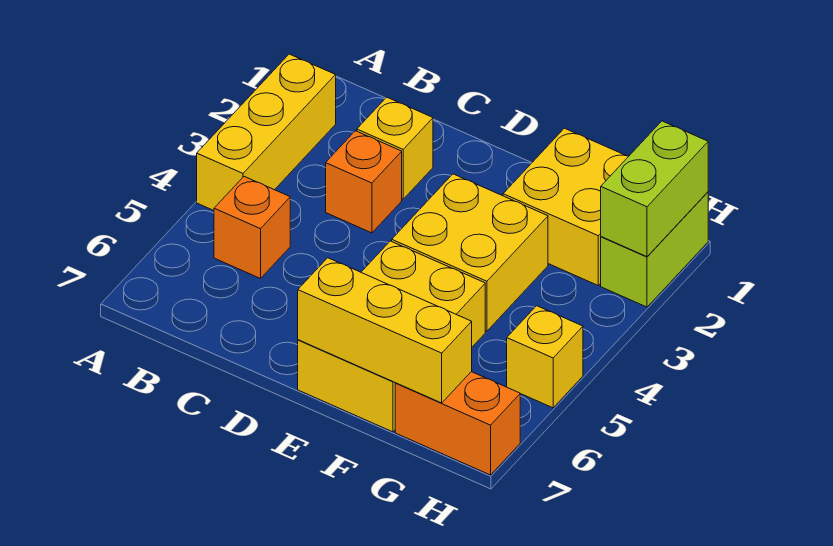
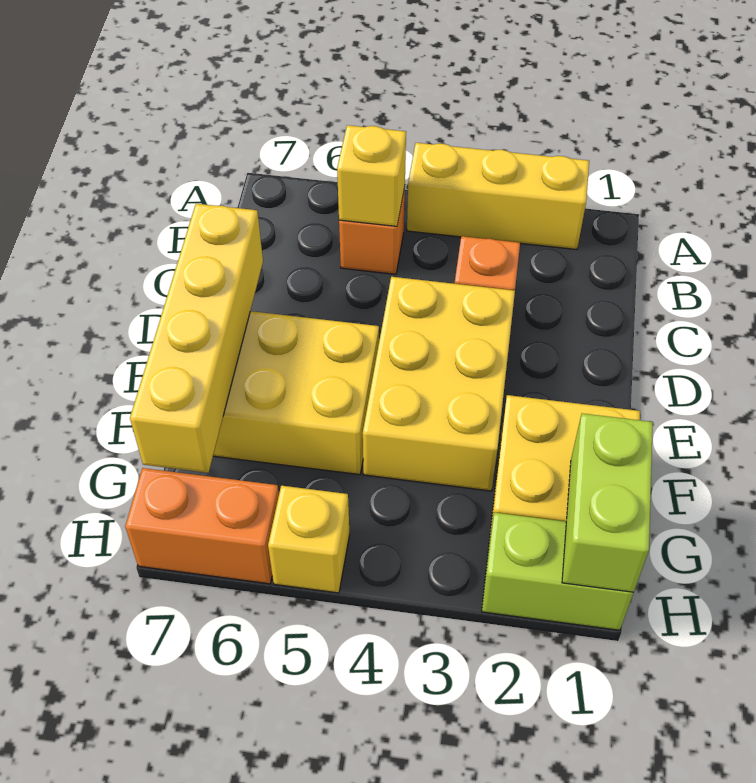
yellow brick C2 level 1 -> yellow brick B5 level 2
yellow brick E3:F4 level 1 -> yellow brick D3:F4 level 1
yellow brick E7:G7 level 2 -> yellow brick D7:G7 level 2
orange brick G7:H7 level 1 -> orange brick H6:H7 level 1
lime brick H1:H2 level 2 -> lime brick G1:H1 level 2

